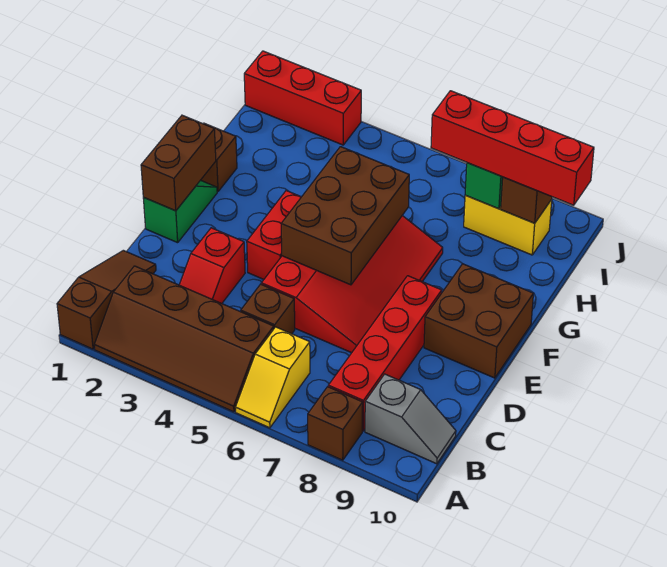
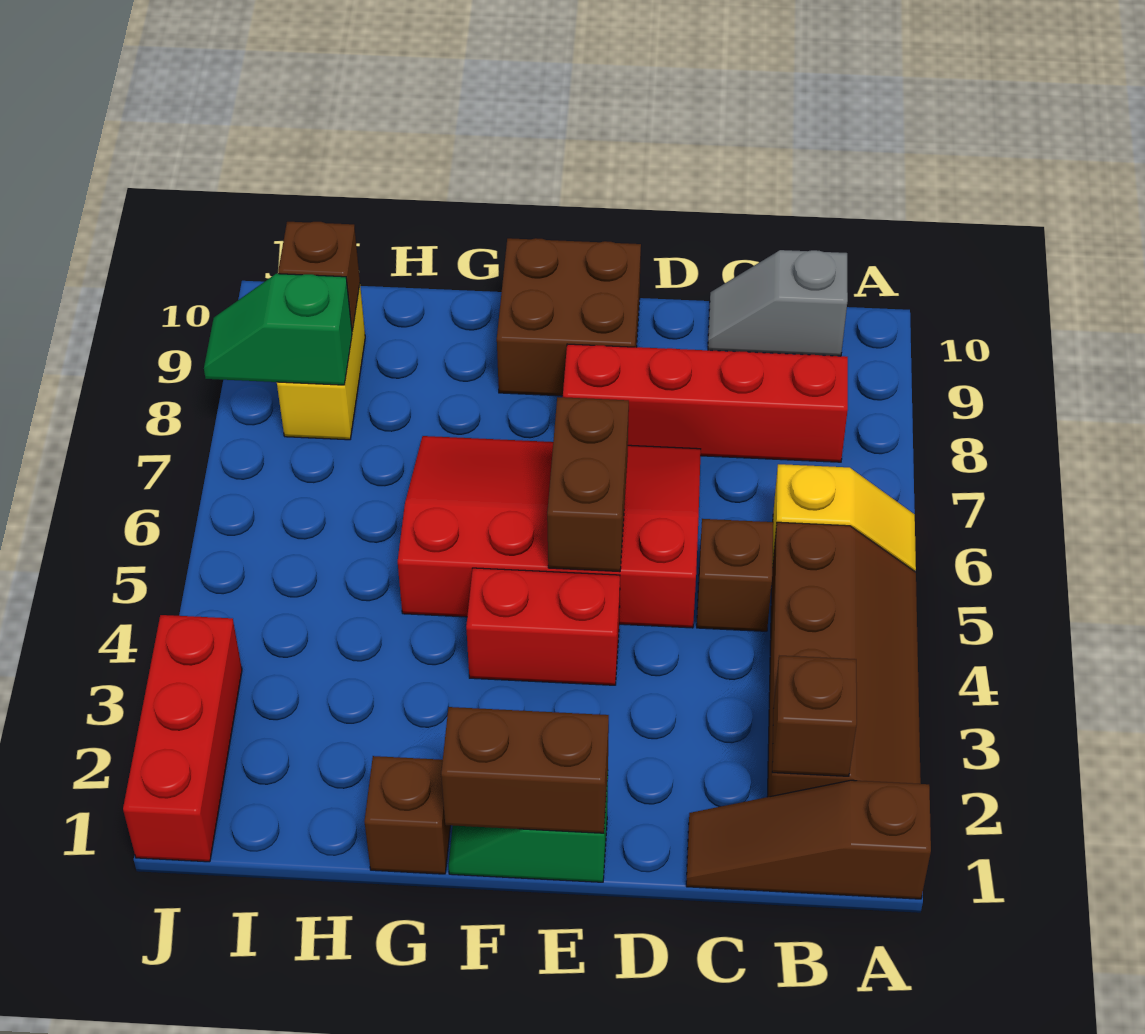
brown brick A8 level 1 -> brown brick B2 level 2
grey slope B9:B10 level 1 top 9 -> grey slope B10:C10 level 1 top B
red slope C3:D3 level 1 top D -> none
brown brick E5:G6 level 2 -> brown brick E5:E6 level 2
red brick I7:I10 level 3 -> none

